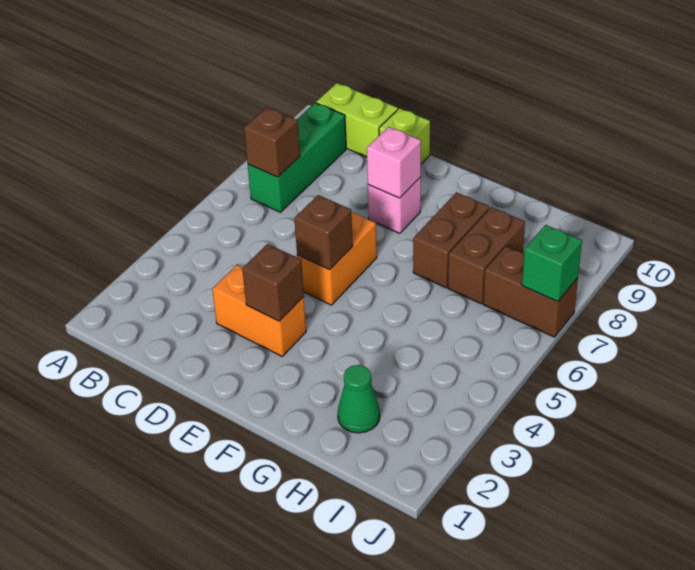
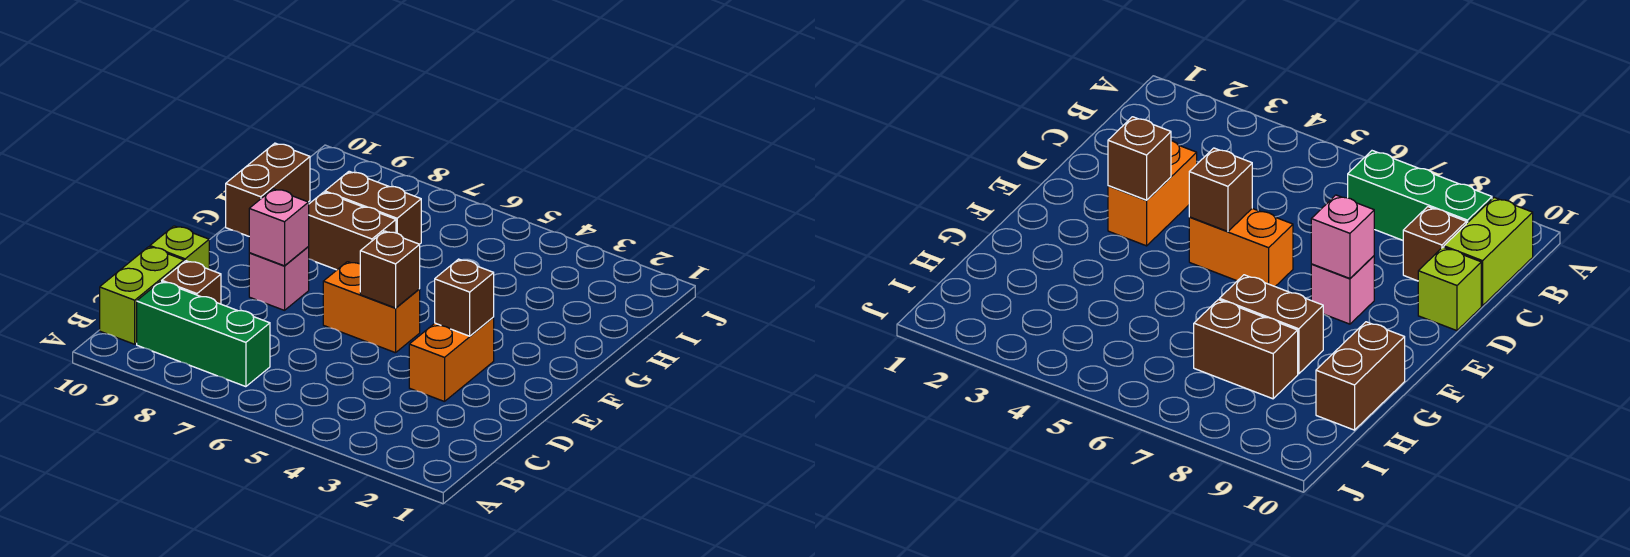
brown brick B7 level 2 -> brown brick C9 level 1
green cone H2 level 1 -> none
brown brick I7:J7 level 1 -> brown brick G10:H10 level 1
green brick J7 level 2 -> none

